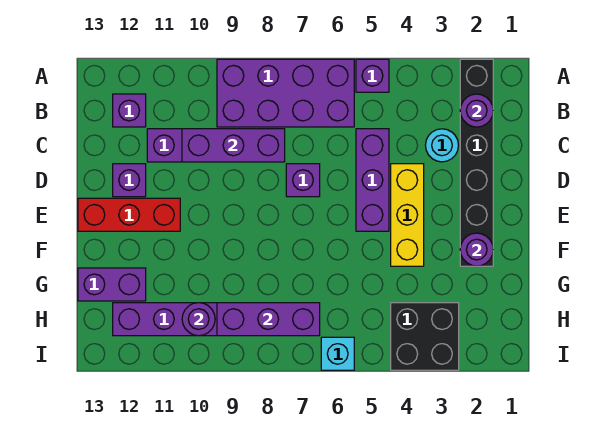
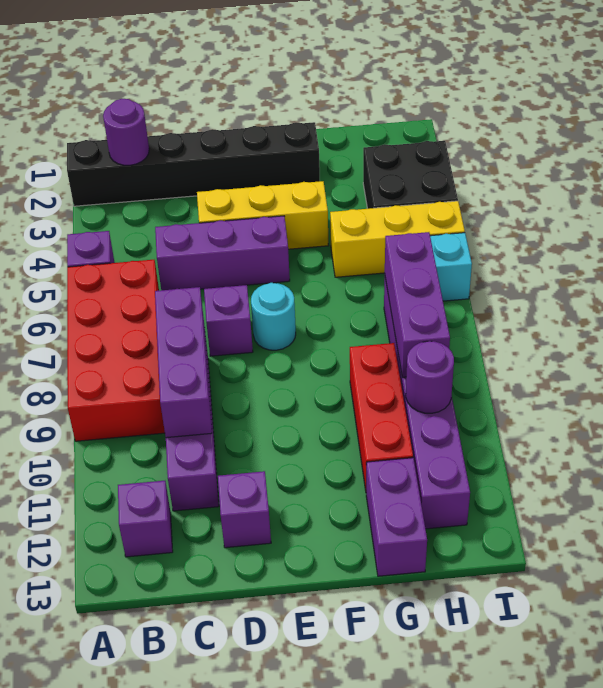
purple brick A6:B9 level 1 -> red brick A6:B9 level 1
cyan round brick C3 level 1 -> cyan round brick E7 level 1
red brick E11:E13 level 1 -> red brick G9:G11 level 1
purple round brick F2 level 2 -> none
none -> yellow brick G5:I5 level 1

